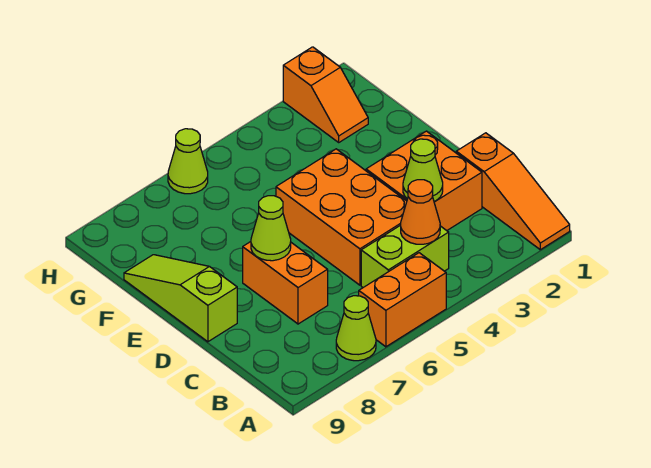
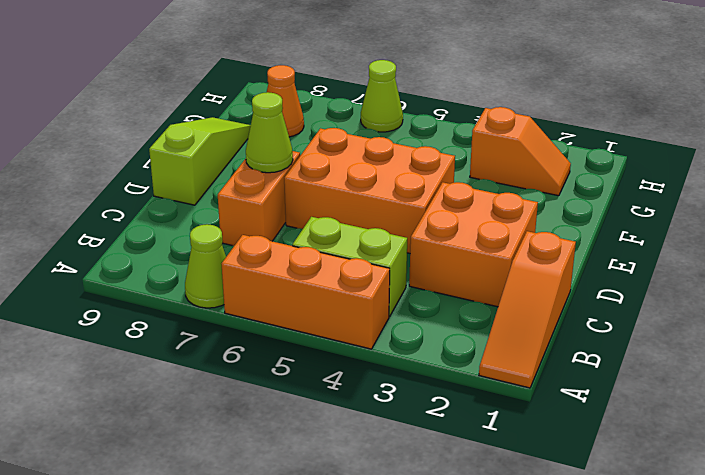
orange brick A5:A6 level 1 -> orange brick A4:A6 level 1
orange cone B4 level 2 -> orange cone G8 level 1
lime cone C3 level 2 -> none
orange brick C4:E5 level 1 -> orange brick D4:E6 level 1
orange slope G2:H2 level 1 top H -> orange slope G2:G3 level 1 top 3

